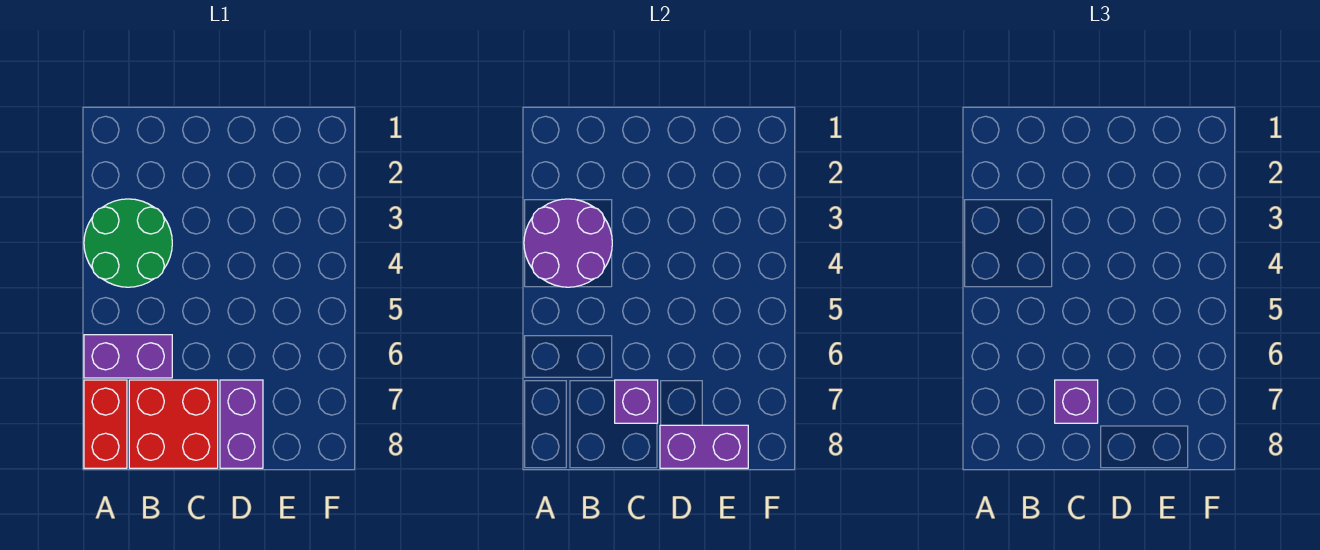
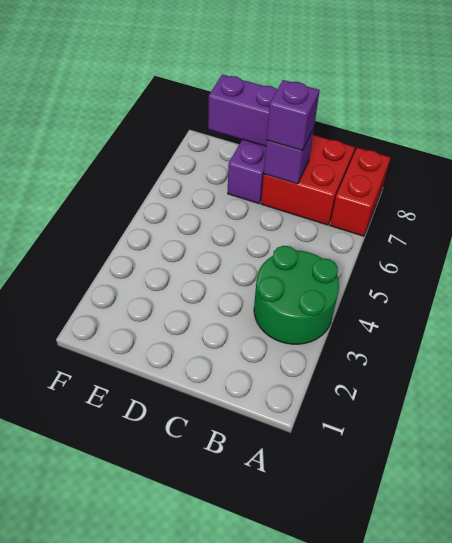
purple round brick A3:B4 level 2 -> none
purple brick A6:B6 level 1 -> none

